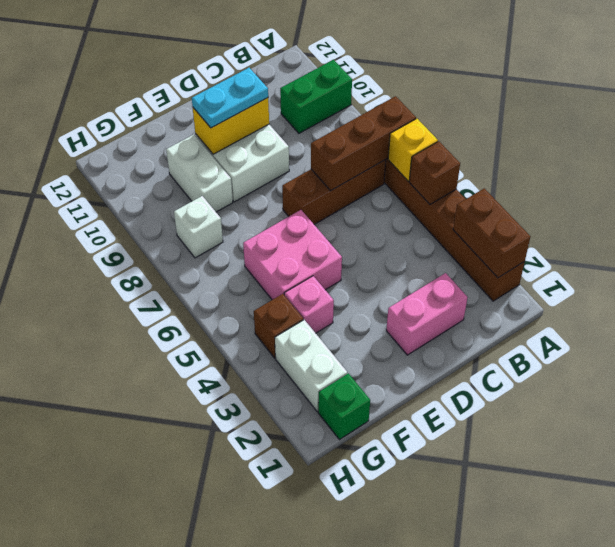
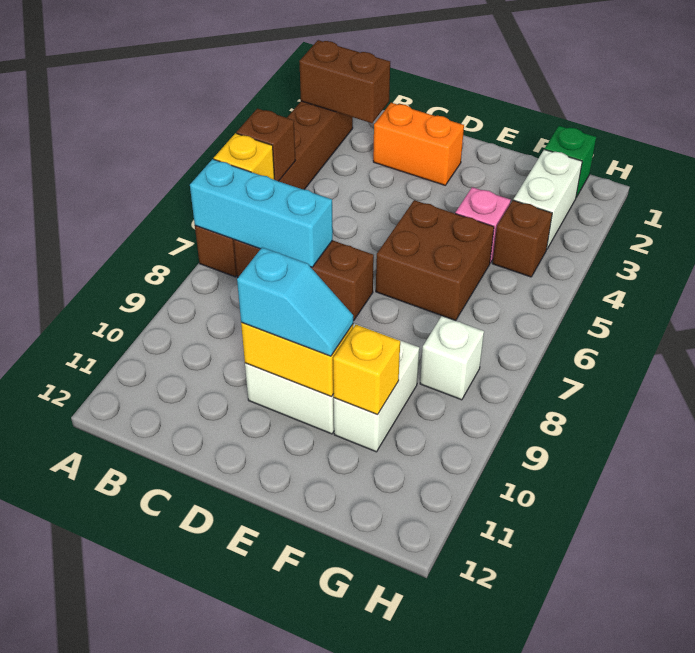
brown brick A2:A3 level 2 -> brown brick A2:B2 level 2
brown brick A7:C7 level 2 -> cyan brick A7:C7 level 2
green brick A10:B10 level 1 -> none
pink brick C2:D2 level 1 -> orange brick C2:D2 level 1
cyan plate D10:E10 level 3 -> cyan slope D10:E10 level 3 top D
pink brick E5:F6 level 1 -> brown brick E5:F6 level 1
none -> yellow brick F10 level 2

